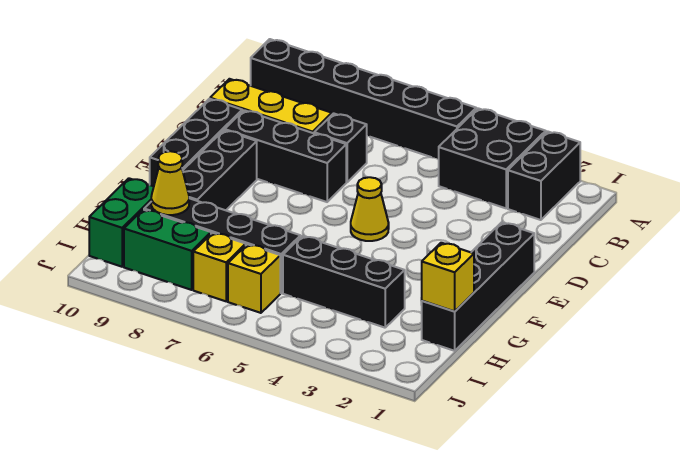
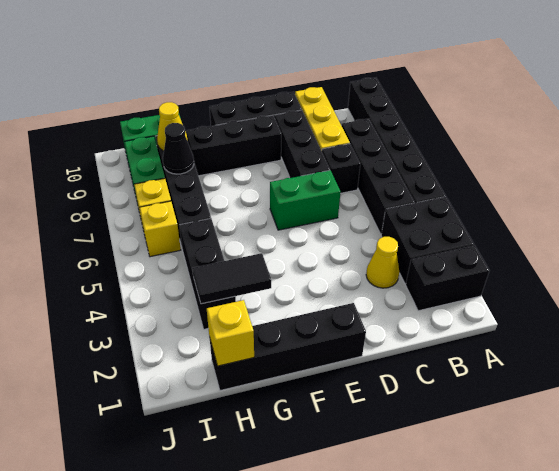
none -> black brick B5:B8 level 1
none -> green brick D6:E6 level 1
yellow cone E5 level 1 -> yellow cone C3 level 1
none -> black tile G3:H3 level 2
none -> black cone H8 level 2

